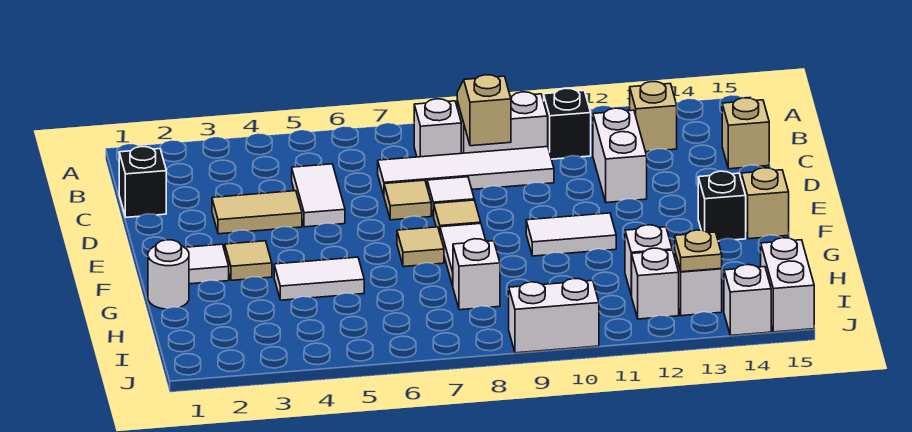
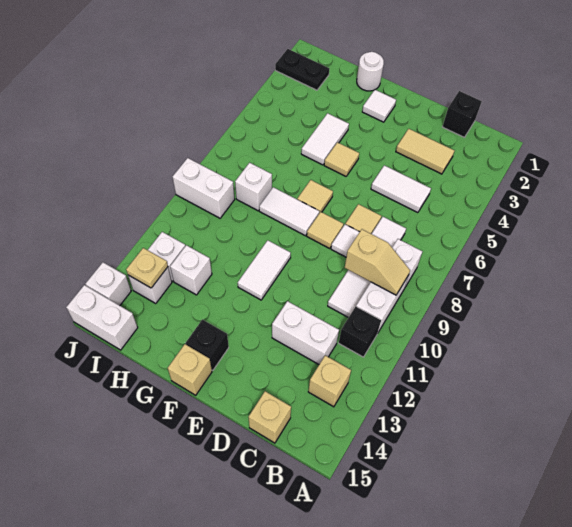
tan tile D3:D4 level 1 -> tan tile C3:D3 level 1
tan tile F3 level 1 -> tan tile F5 level 1
none -> black plate I2:J2 level 1
white brick J9:J10 level 1 -> white brick I9:J9 level 1

